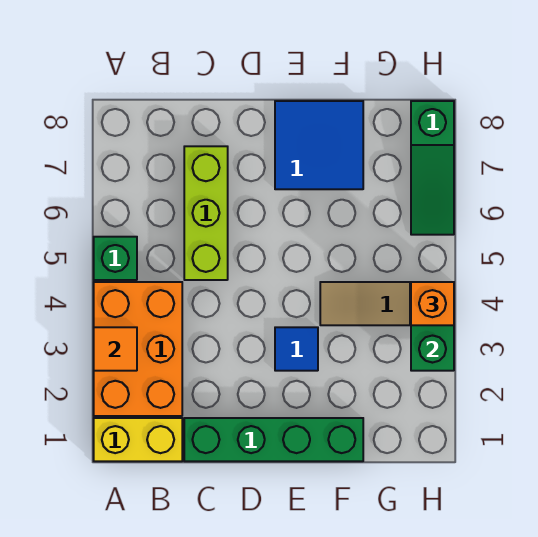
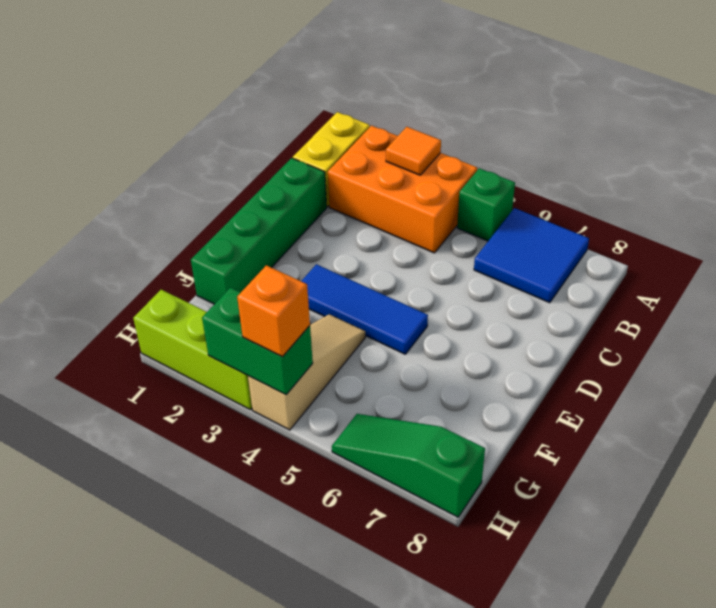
lime brick C5:C7 level 1 -> lime brick H1:H3 level 1
blue tile E3 level 1 -> blue tile E3:E5 level 1
blue tile E7:F8 level 1 -> blue tile A6:B7 level 1

